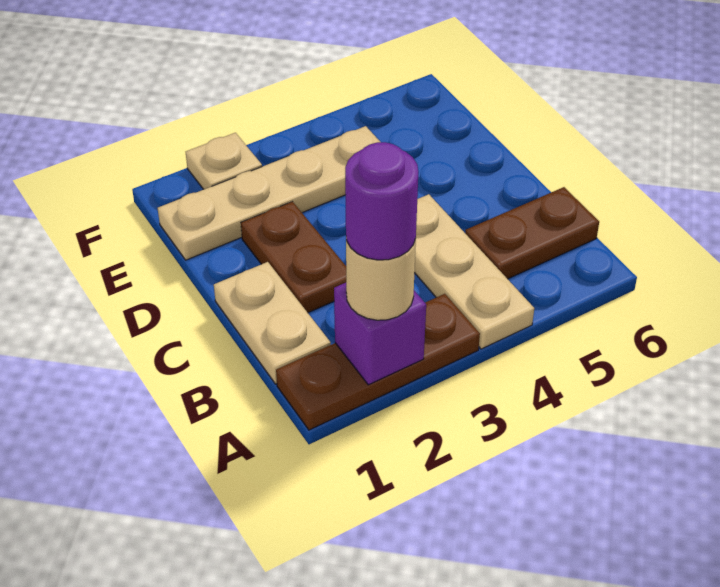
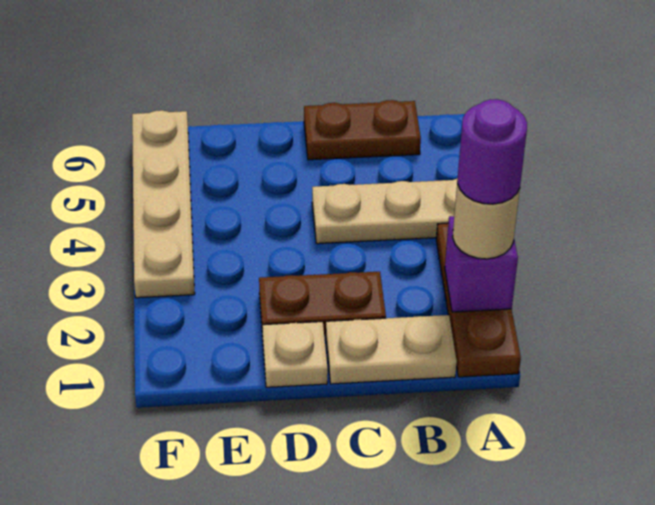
brown plate B5:B6 level 1 -> brown plate B6:C6 level 1
tan plate E1:E4 level 1 -> tan plate F3:F6 level 1
tan plate F2 level 1 -> tan plate D1 level 1

